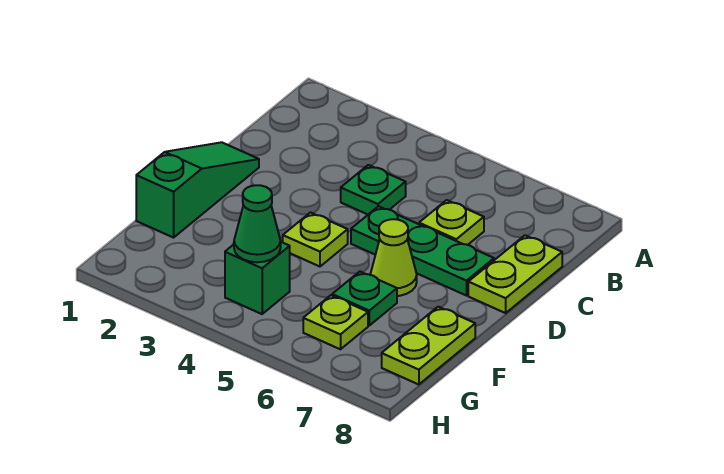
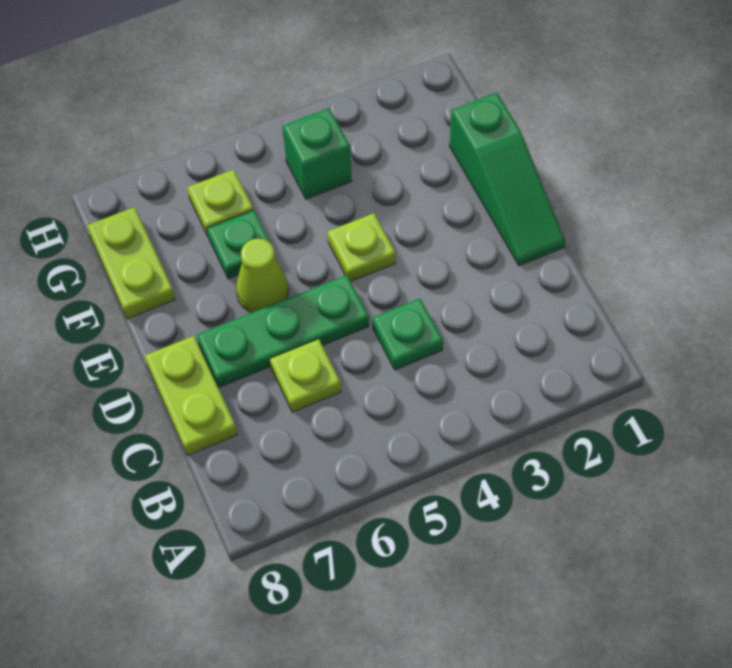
green cone G4 level 2 -> none

